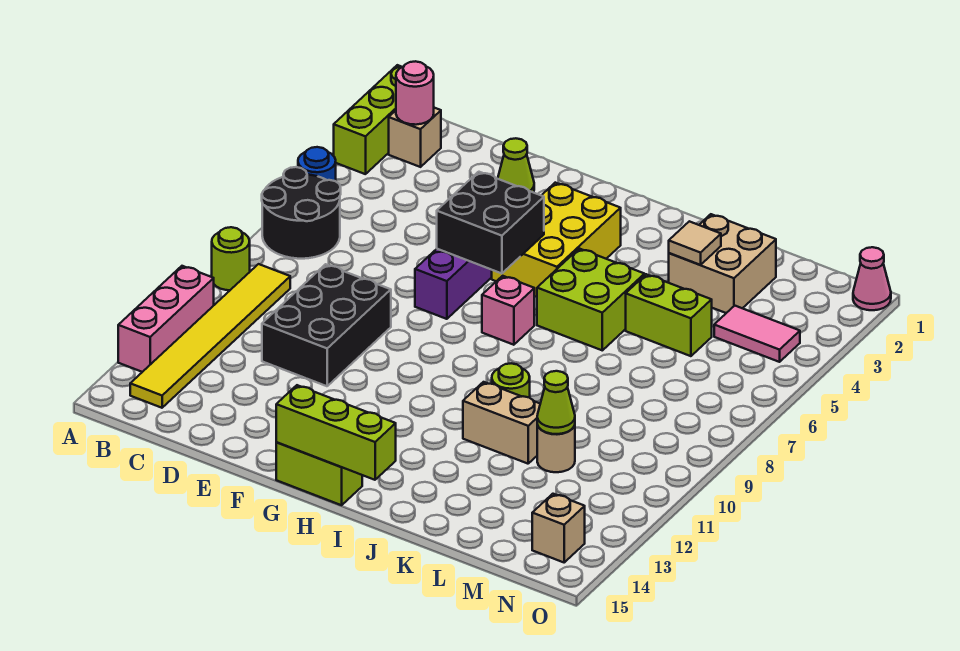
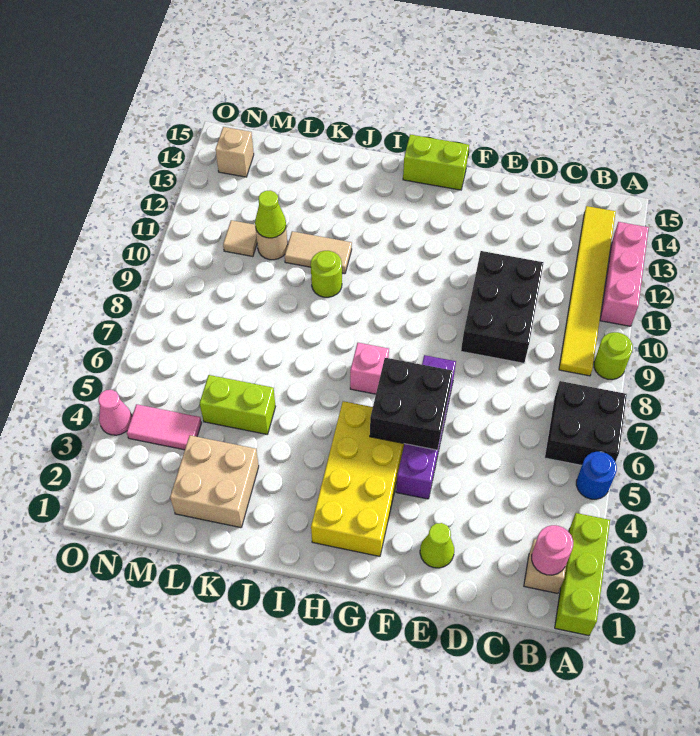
black round brick A6:B7 level 1 -> black brick A6:B7 level 1
yellow brick G3:H5 level 1 -> yellow brick G2:H5 level 1
lime brick G15:I15 level 2 -> none
lime brick I5:J6 level 1 -> none
tan brick J11:K11 level 1 -> tan tile J11:K11 level 1
tan tile K3 level 2 -> tan tile M11 level 1
pink cone O1 level 1 -> pink cone O4 level 1

